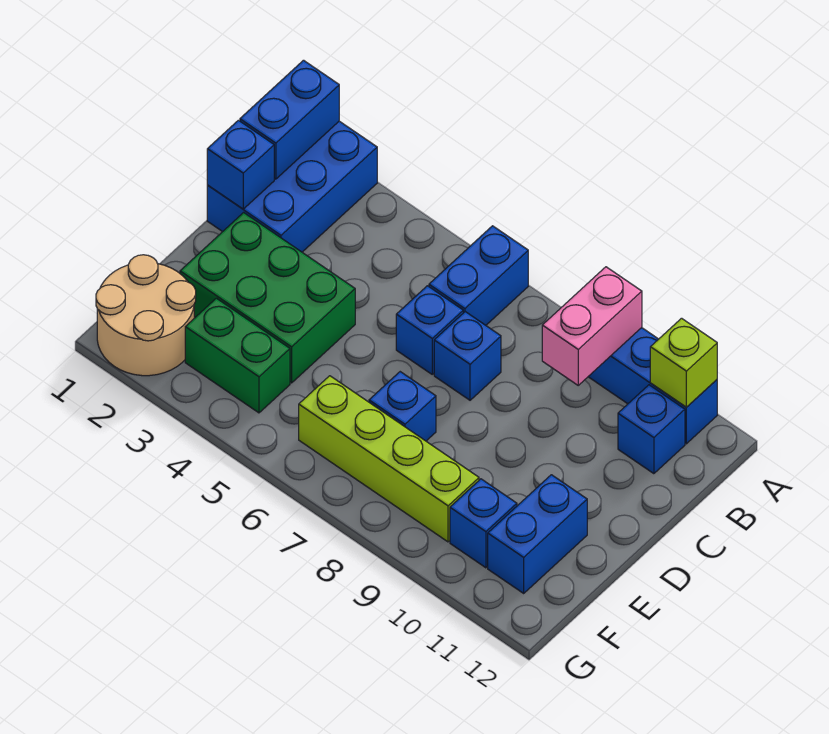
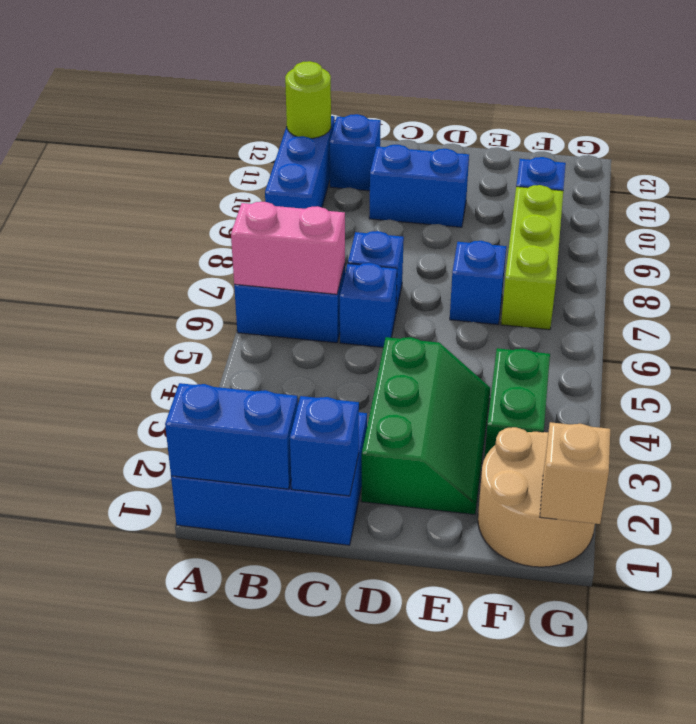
pink brick A9:B9 level 2 -> pink brick A6:B6 level 2
lime brick A11 level 2 -> lime round brick A11 level 2
green brick D2:E4 level 1 -> green slope D2:E4 level 1 top D
blue brick E11:F11 level 1 -> blue brick C10:D10 level 1
lime brick F6:F9 level 1 -> lime brick F7:F9 level 1
none -> tan brick G1 level 2

